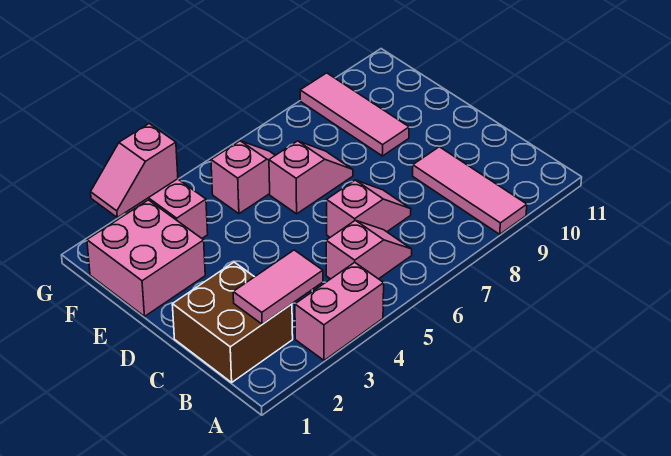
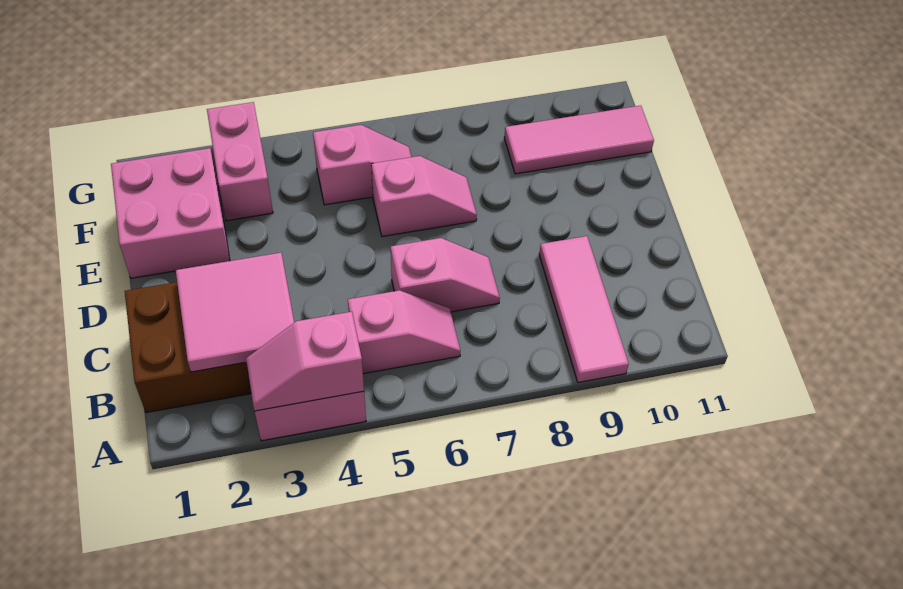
pink tile B2:B3 level 2 -> pink tile B2:C3 level 2
pink tile E9:G9 level 1 -> pink tile F9:F11 level 1
pink slope G2:G3 level 2 top 3 -> pink slope A3:A4 level 2 top 4

